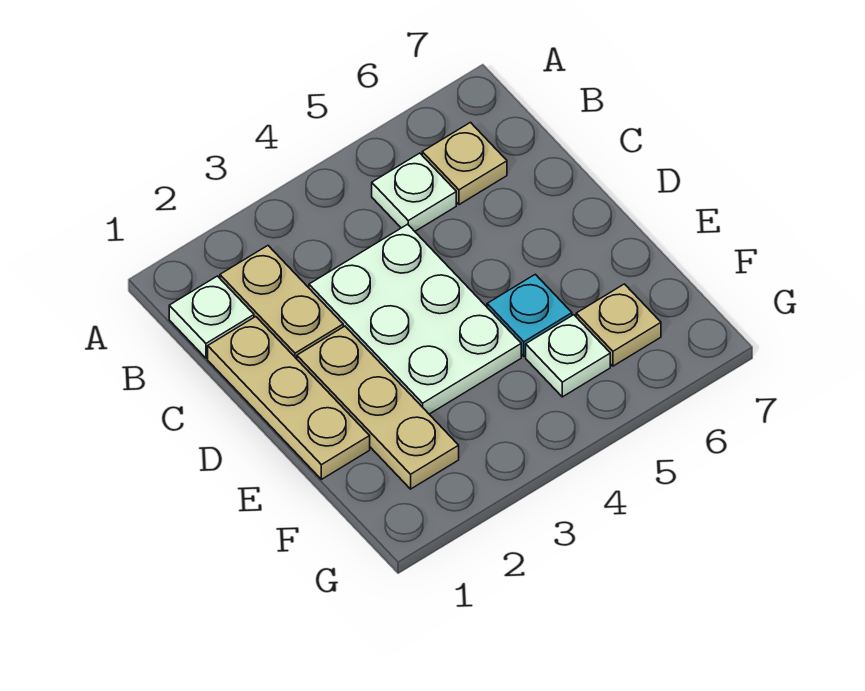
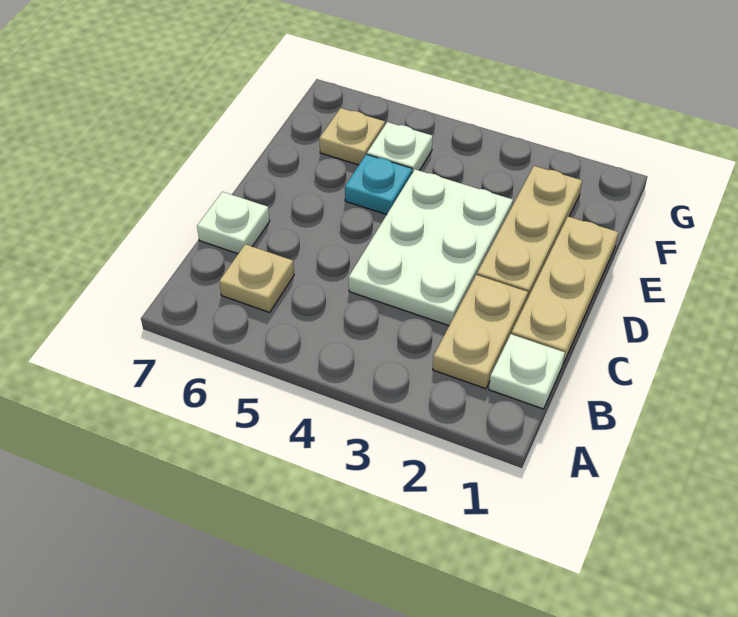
white plate B5 level 1 -> white plate C7 level 1

